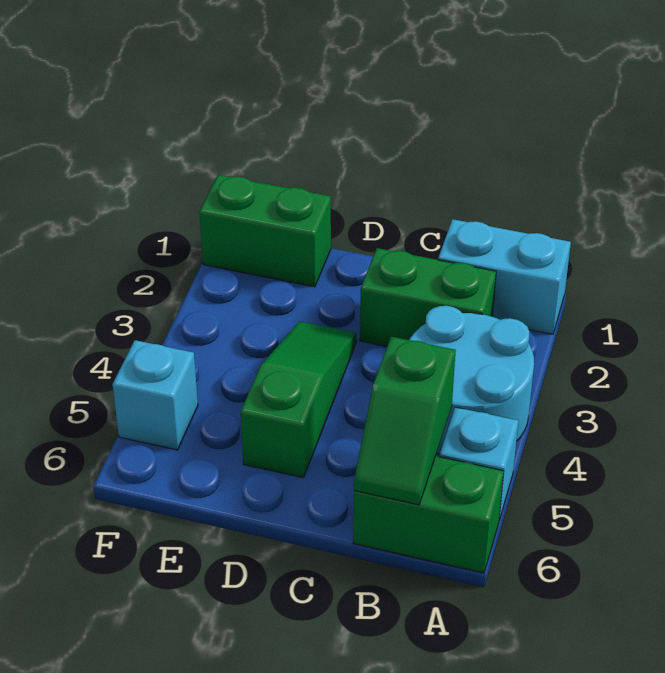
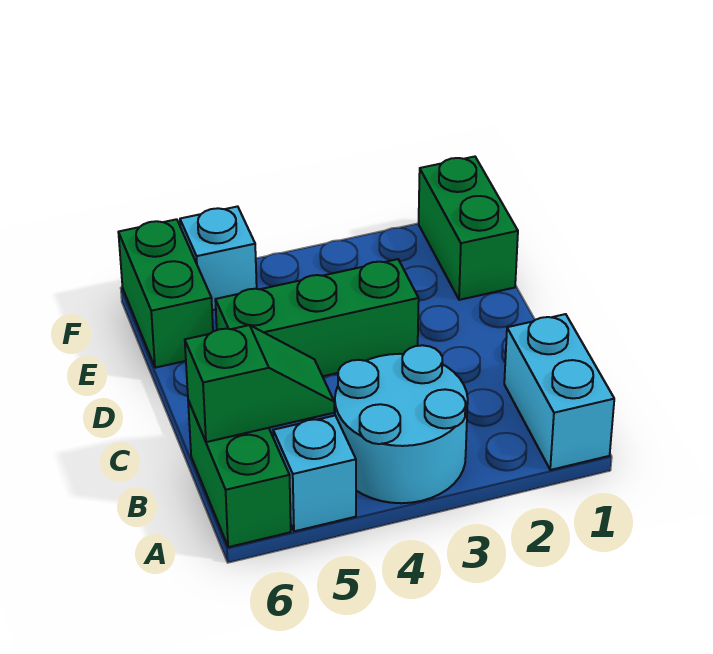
green brick B2:C2 level 1 -> green brick E6:F6 level 1
green slope B5:B6 level 2 top 5 -> green slope B5:B6 level 2 top 6
green slope D3:D5 level 1 top 5 -> green brick D3:D5 level 1

